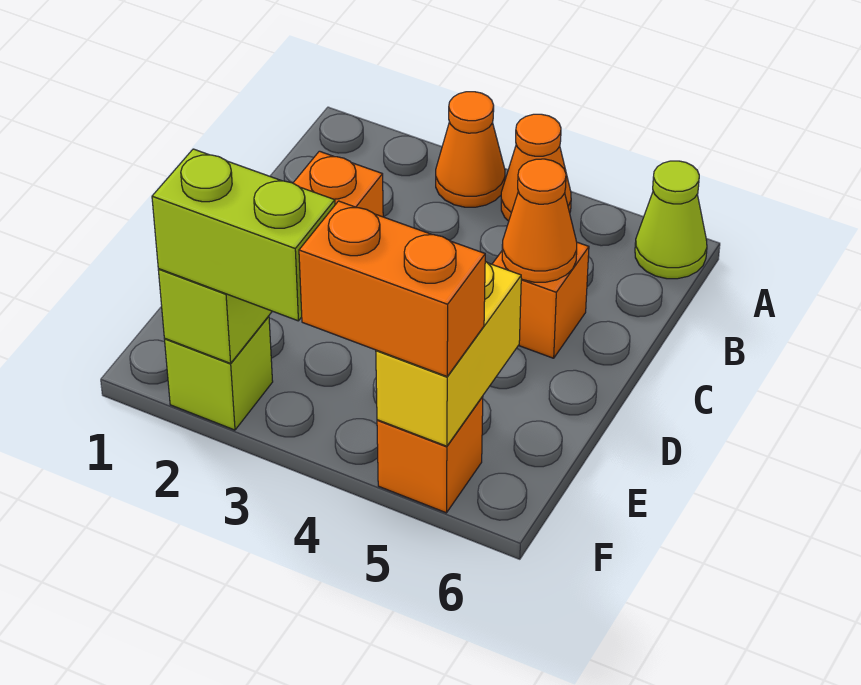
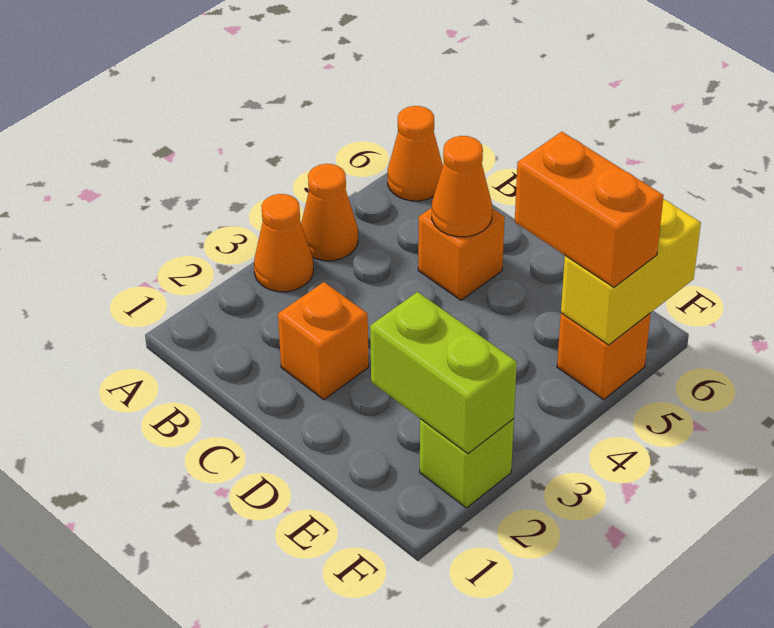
lime cone A6 level 1 -> orange cone A6 level 1
yellow brick E5:F5 level 2 -> yellow brick F5:F6 level 2
lime brick F2:F3 level 3 -> none
orange brick F4:F5 level 3 -> orange brick E5:F5 level 3

